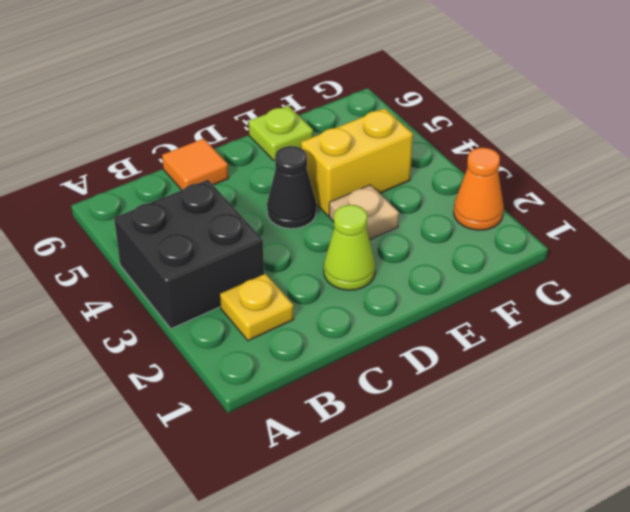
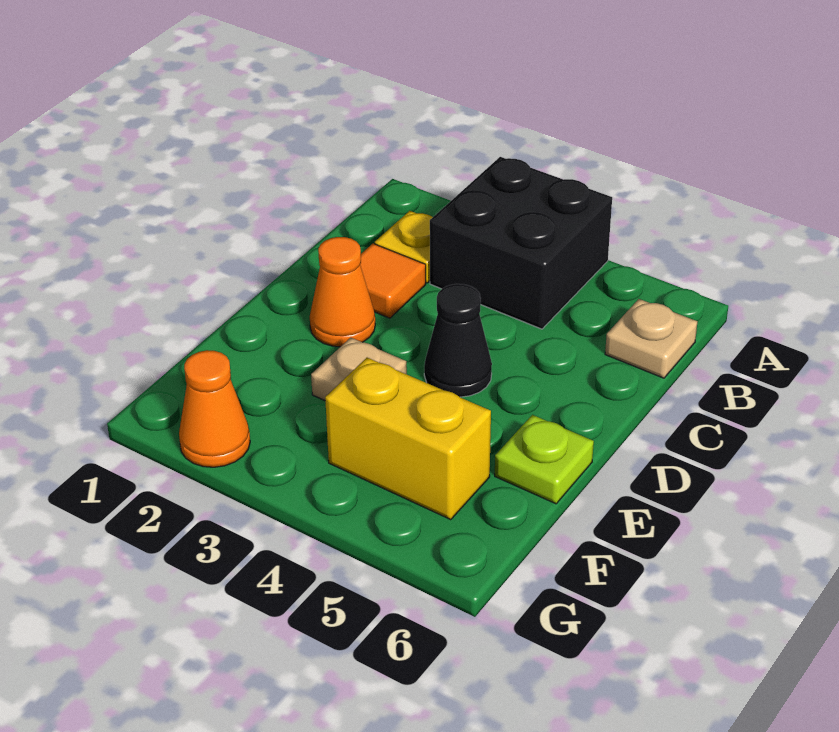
none -> tan plate B6 level 1
orange tile C6 level 1 -> orange tile C2 level 1
lime cone D2 level 1 -> orange cone D2 level 1
yellow brick E4:F4 level 1 -> yellow brick F4:F5 level 1

